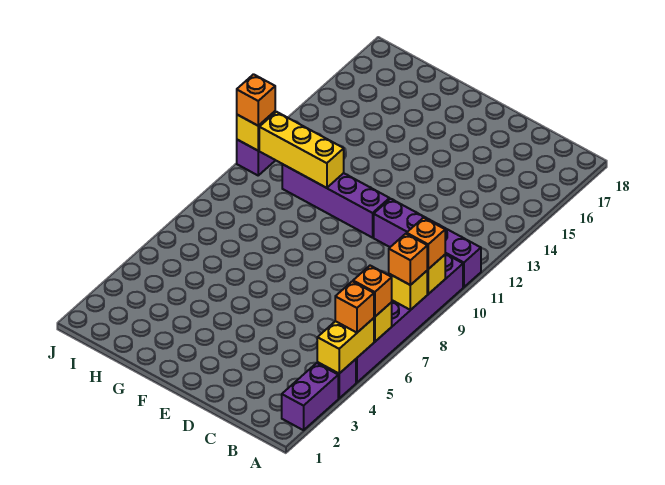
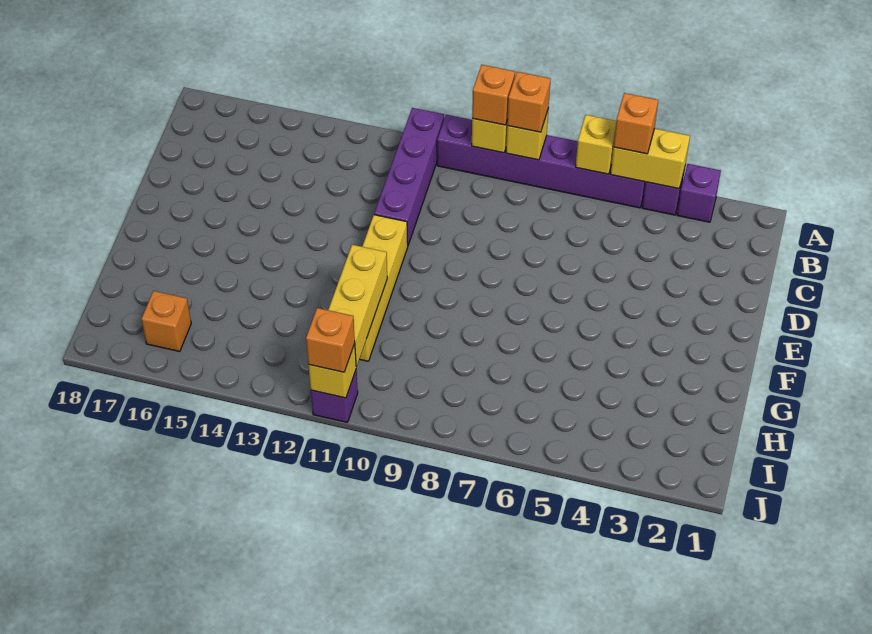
purple brick A2:A3 level 1 -> purple brick A3 level 1
orange brick A6 level 3 -> orange brick I16 level 1
purple brick E11:H11 level 1 -> yellow brick E11:H11 level 1

